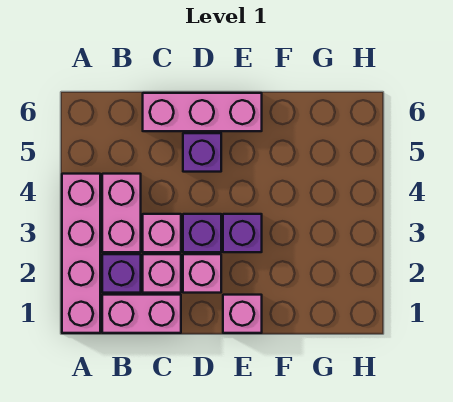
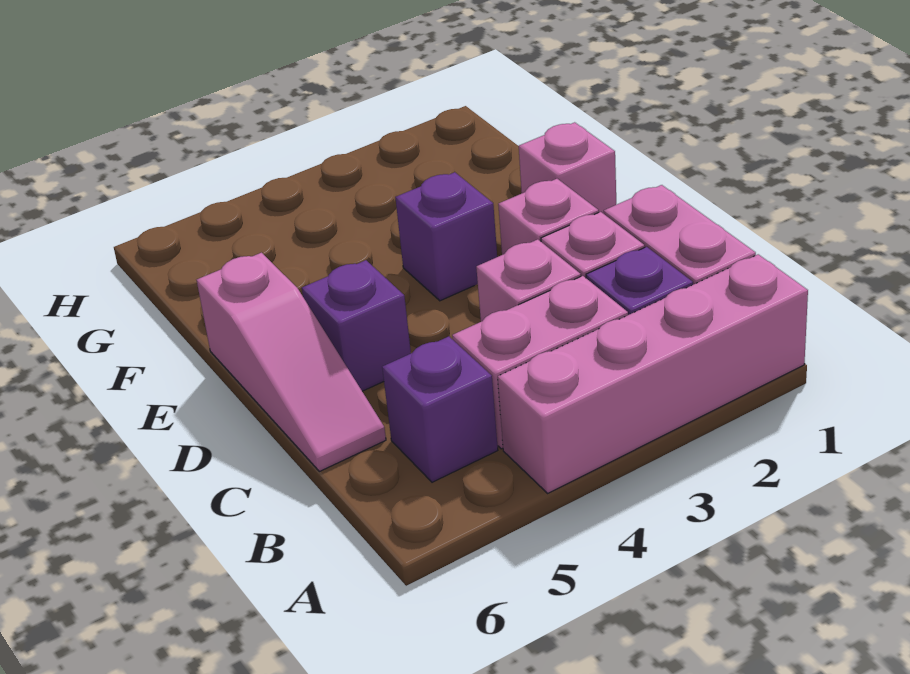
pink brick C6:E6 level 1 -> pink slope C6:E6 level 1 top E
purple brick D3 level 1 -> purple brick B5 level 1

